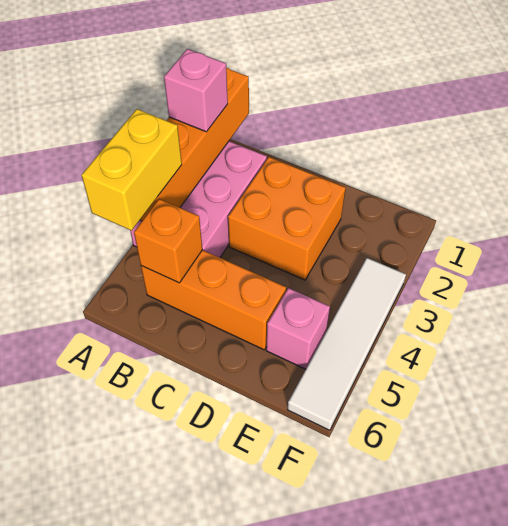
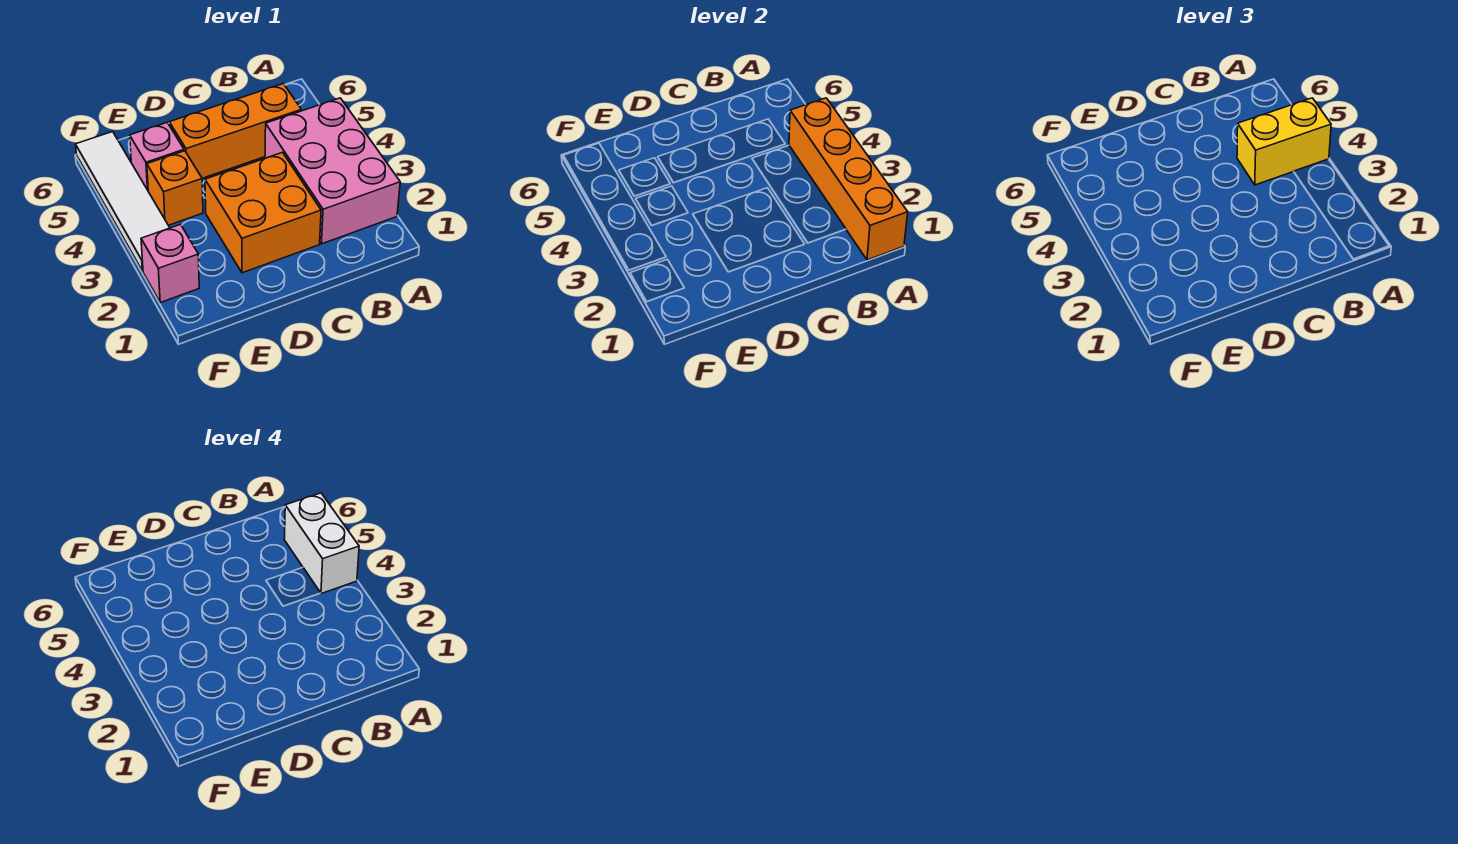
pink brick A2 level 3 -> pink brick F2 level 1
yellow brick A4:A5 level 3 -> yellow brick A4:B4 level 3
none -> white brick A4:A5 level 4
orange brick B5 level 2 -> orange brick E4 level 1

